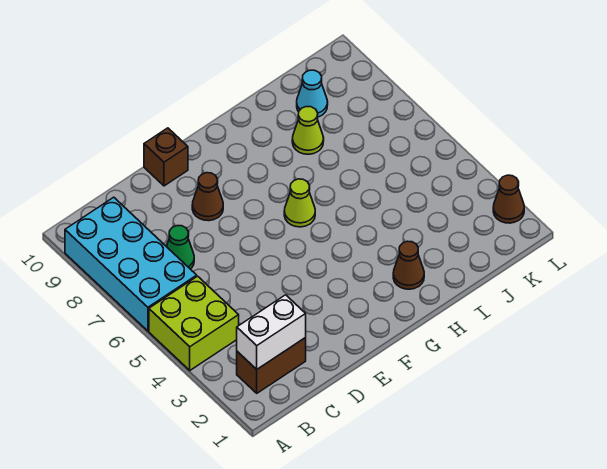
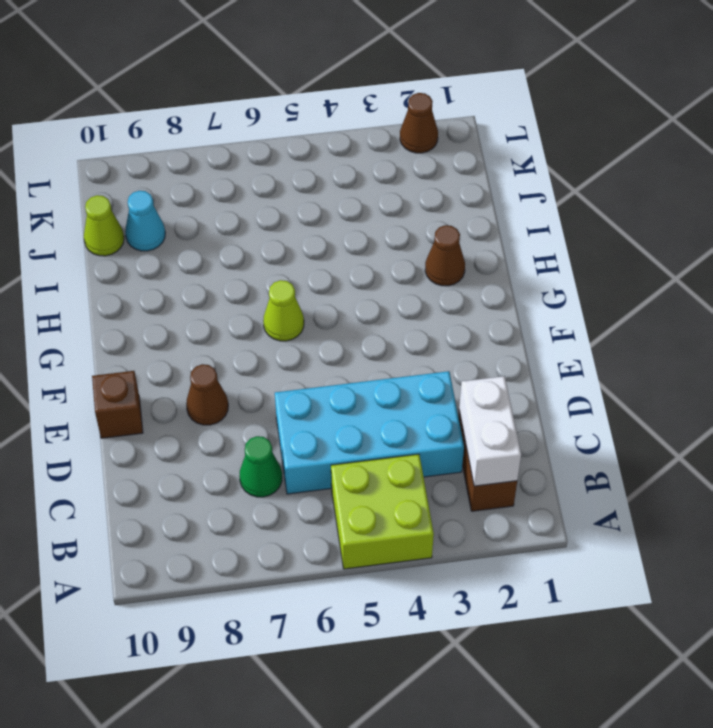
cyan brick A6:B9 level 1 -> cyan brick C3:D6 level 1
lime cone I8 level 1 -> lime cone J10 level 1

